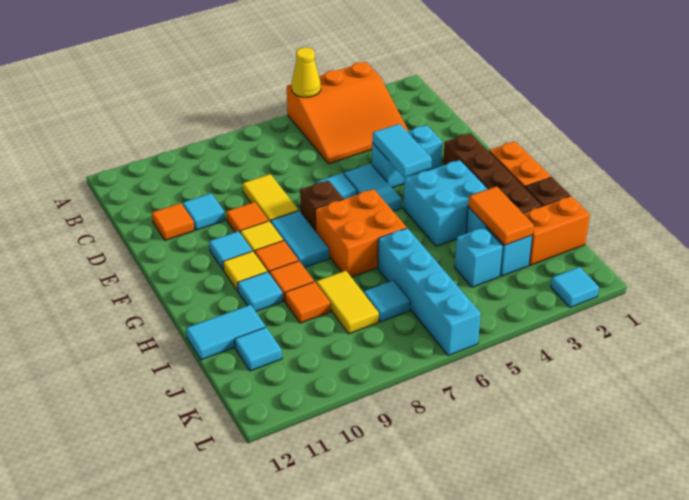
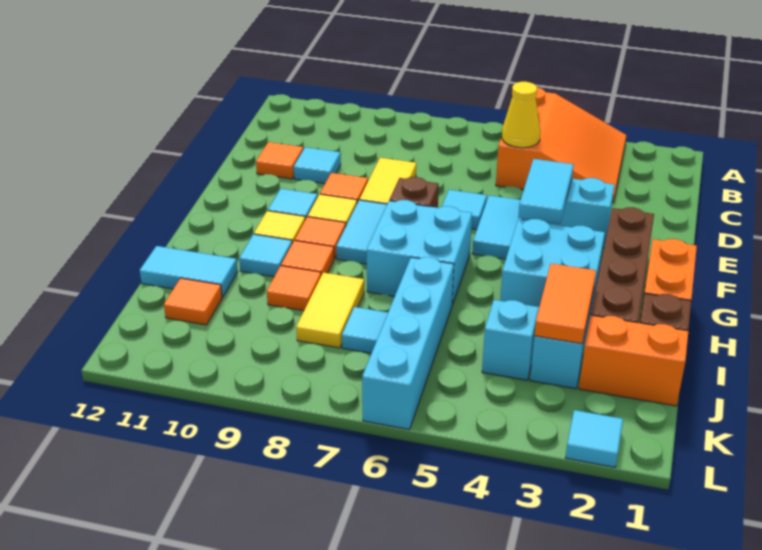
orange slope A3:C5 level 1 top A -> orange slope A3:C5 level 1 top 5
yellow cone A5 level 2 -> yellow cone C5 level 2
orange brick G6:H7 level 1 -> cyan brick G6:H7 level 1
cyan tile J11 level 1 -> orange tile J11 level 1

